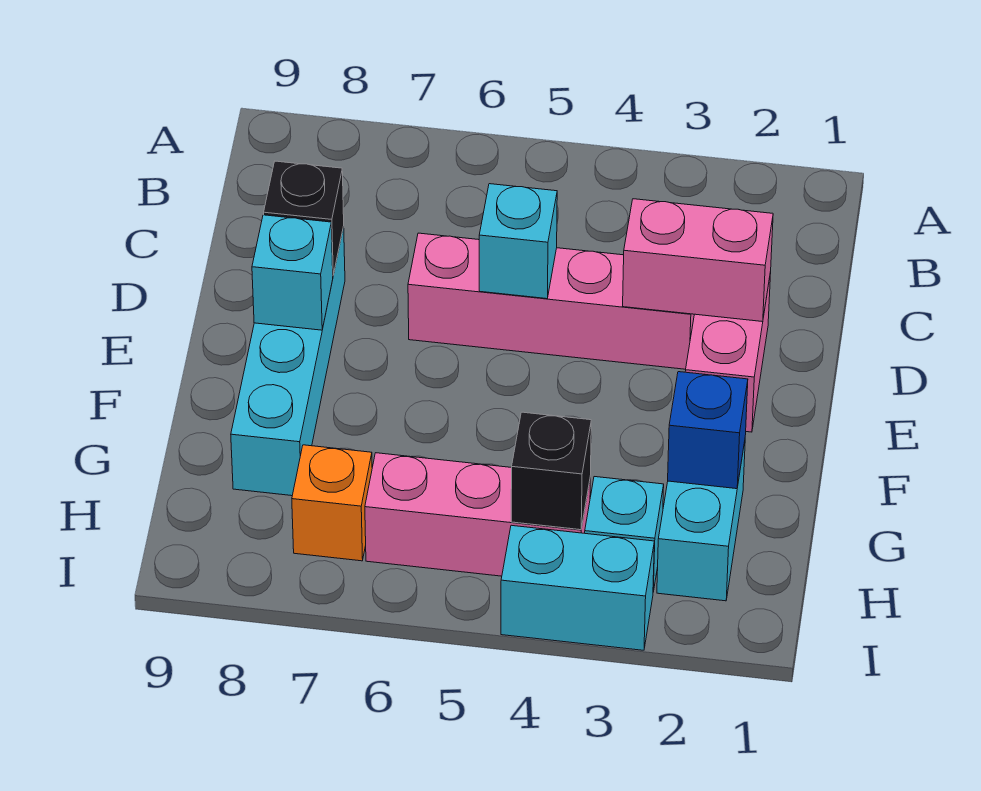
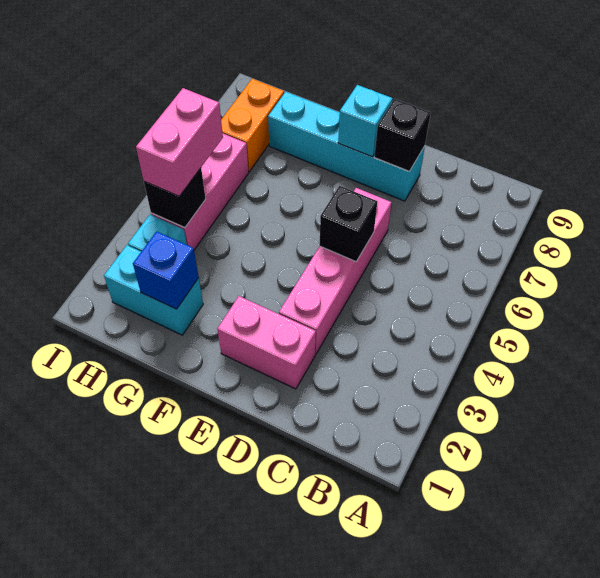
pink brick D2:D3 level 2 -> pink brick H4:H5 level 3
cyan brick D5 level 2 -> black brick D5 level 2
orange brick H7 level 1 -> orange brick H7:H8 level 1
cyan brick I3:I4 level 1 -> none

